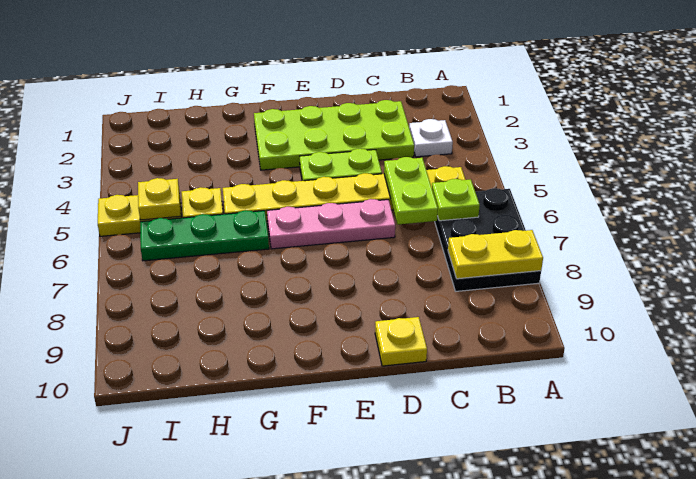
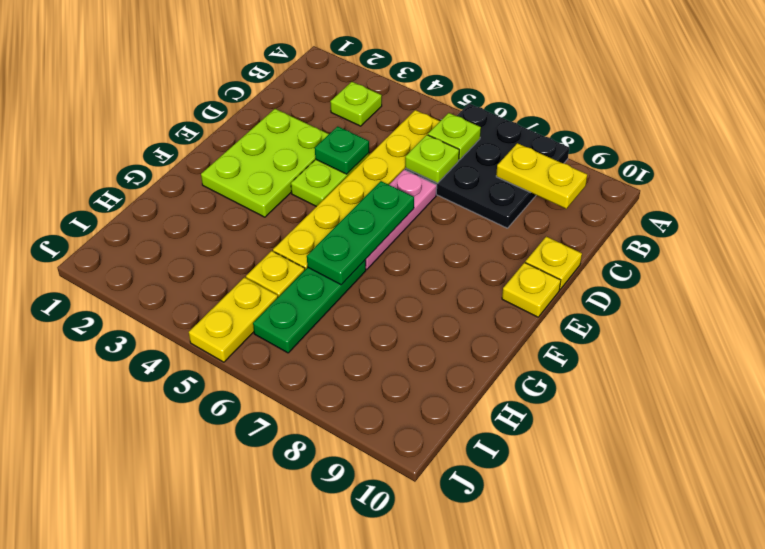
black plate A6:B8 level 1 -> black plate A6:C8 level 1
yellow plate A8:B8 level 2 -> yellow plate B8:B9 level 2
white plate B3 level 1 -> lime plate B3 level 1
lime plate C2:F3 level 1 -> lime plate D2:F3 level 1
lime plate C5:C6 level 2 -> lime plate C6 level 2
none -> green plate D4 level 2
none -> green plate E6:G6 level 2
yellow plate I5 level 2 -> yellow plate E10 level 1

